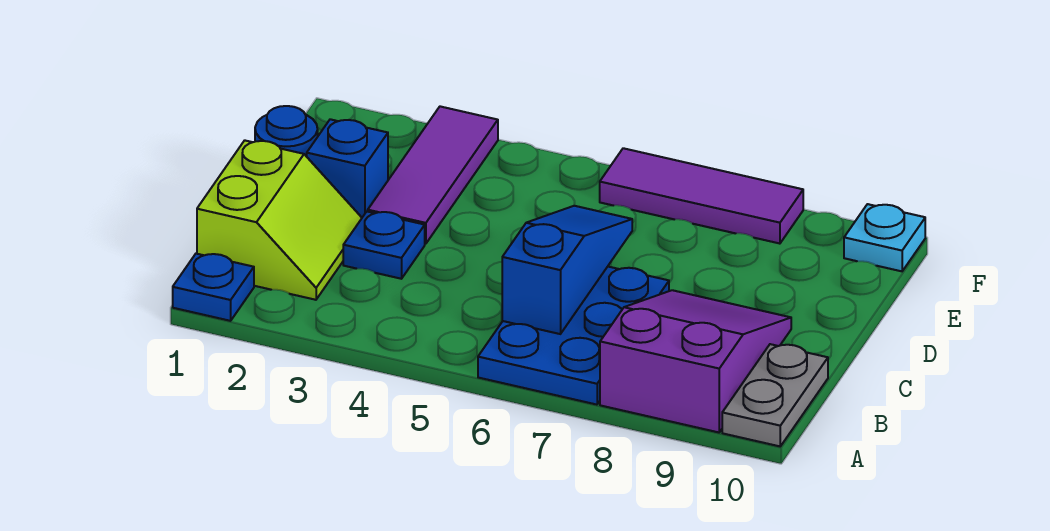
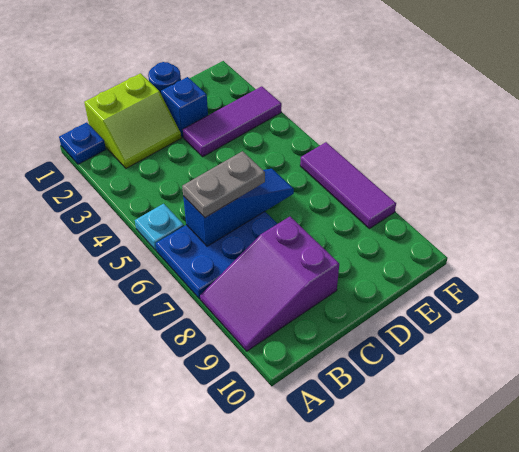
purple slope A8:C9 level 1 top A -> purple slope A8:C9 level 1 top C
grey plate A10:B10 level 1 -> grey plate B6:C6 level 3
blue plate C3 level 1 -> none
cyan plate F10 level 1 -> cyan plate A5 level 1

